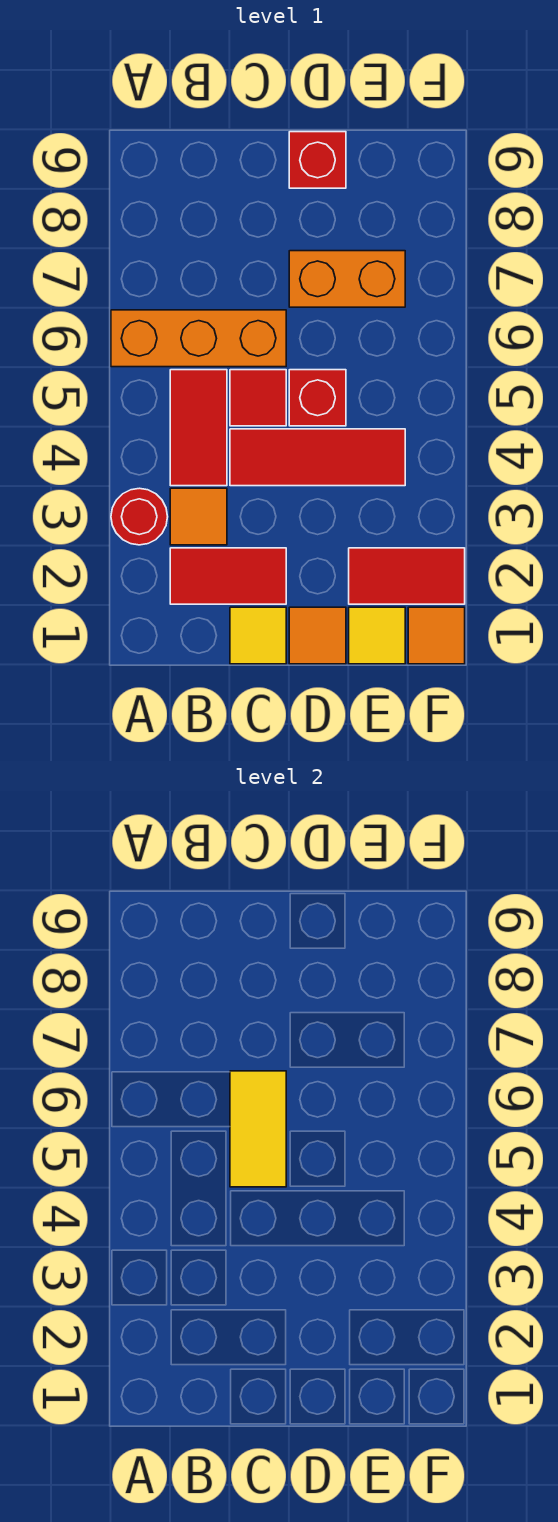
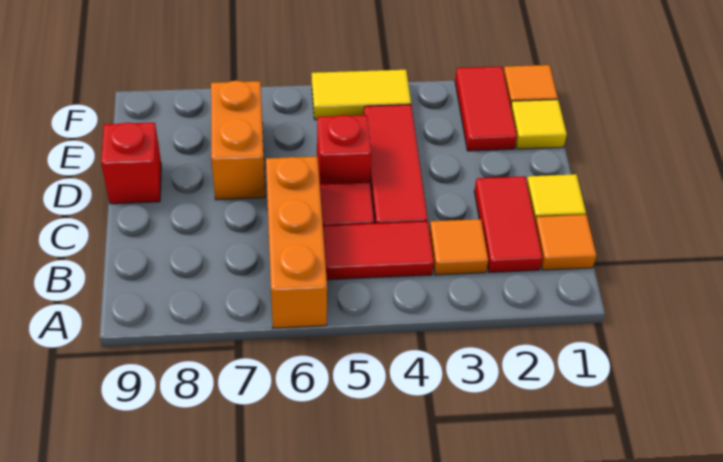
red round brick A3 level 1 -> none
yellow tile C5:C6 level 2 -> yellow tile F4:F5 level 1
orange tile D1 level 1 -> orange tile B1 level 1

